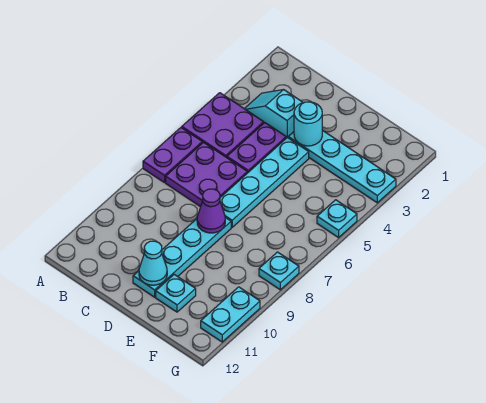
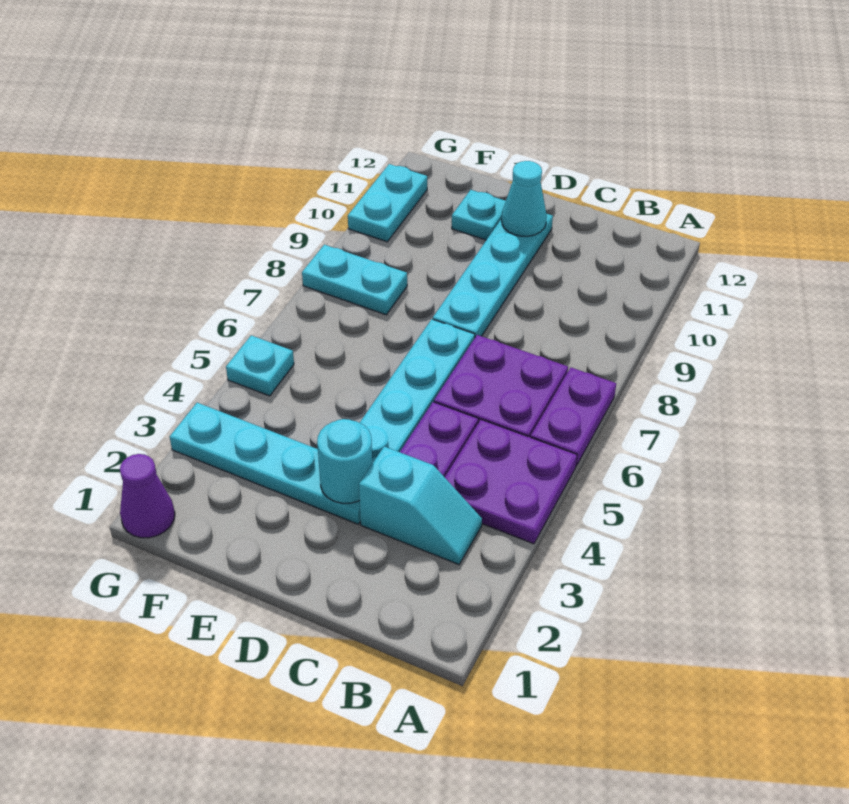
purple cone D8 level 2 -> purple cone G1 level 1
cyan plate G8 level 1 -> cyan plate F8:G8 level 1

